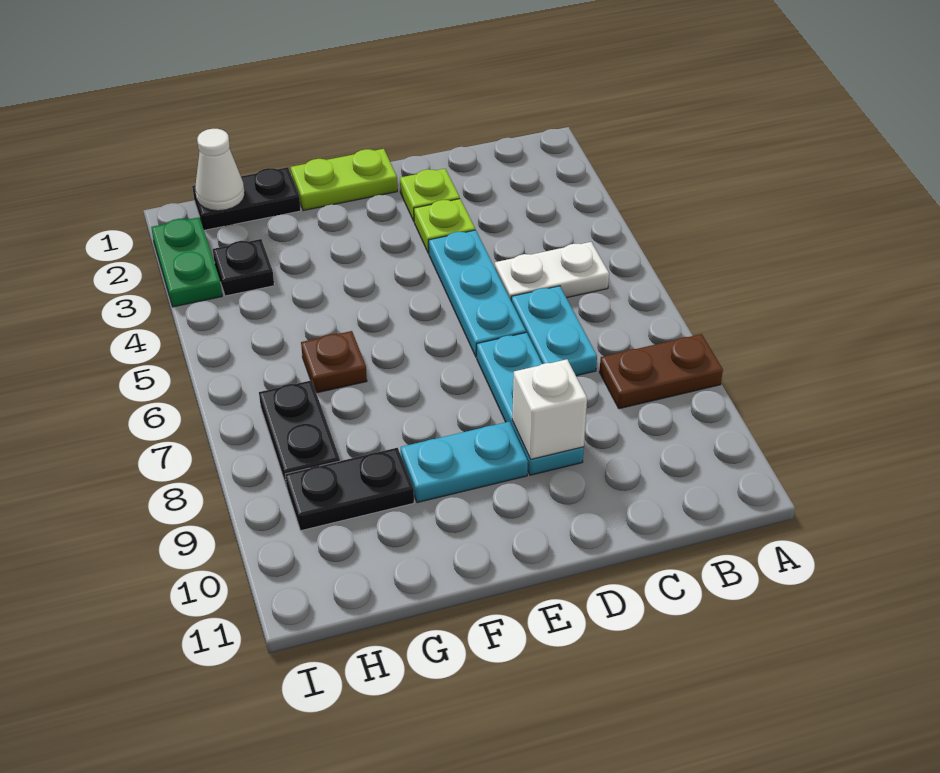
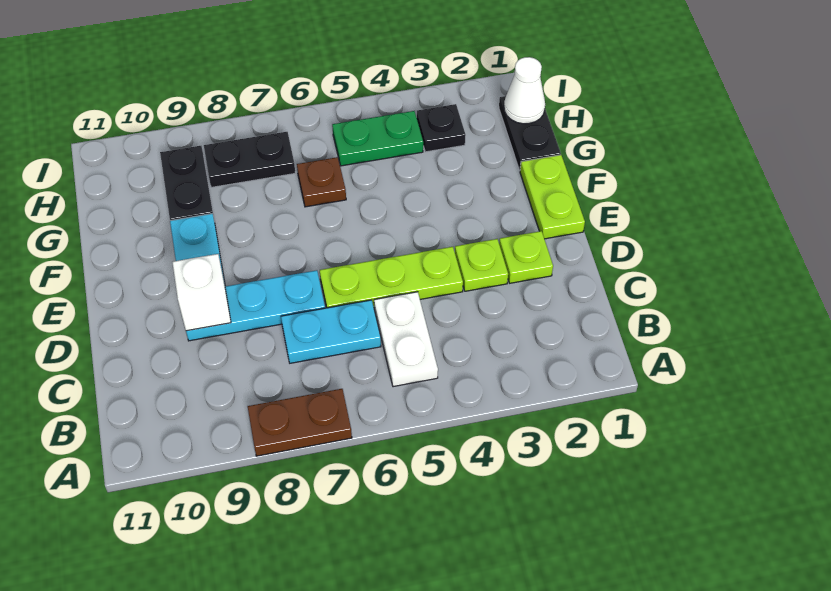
brown plate A8:B8 level 1 -> brown plate A7:A8 level 1
cyan plate D4:D6 level 1 -> lime plate D4:D6 level 1
green plate I2:I3 level 1 -> green plate H4:H5 level 1

